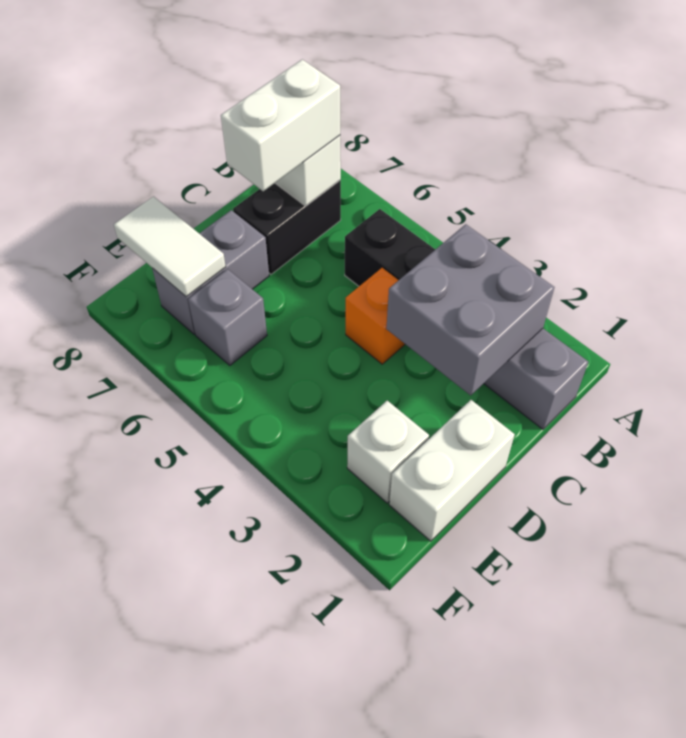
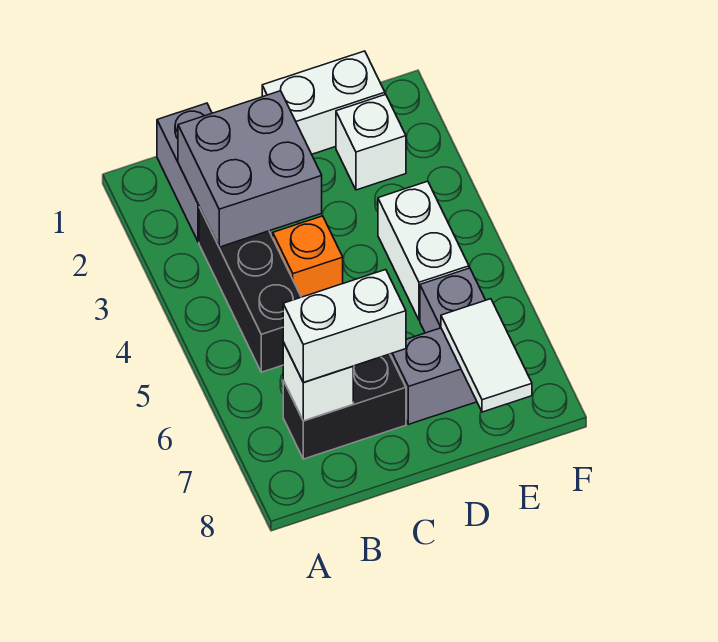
none -> white brick E4:E5 level 1

